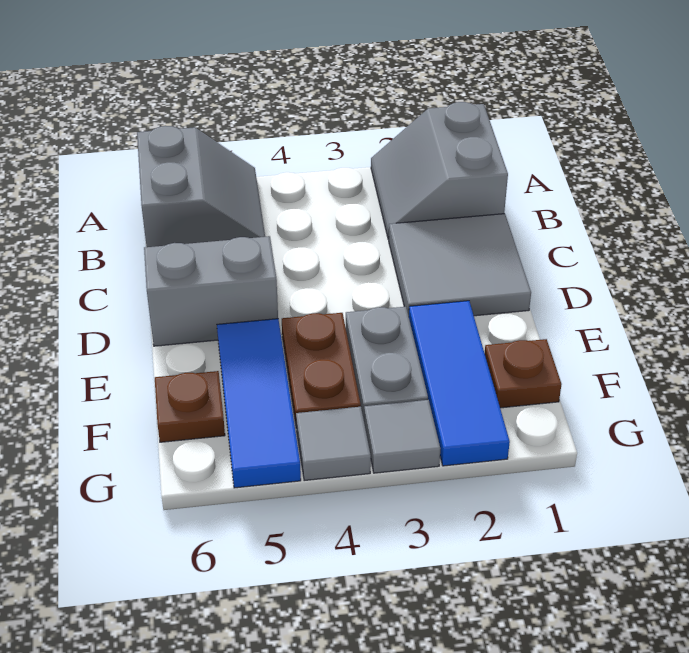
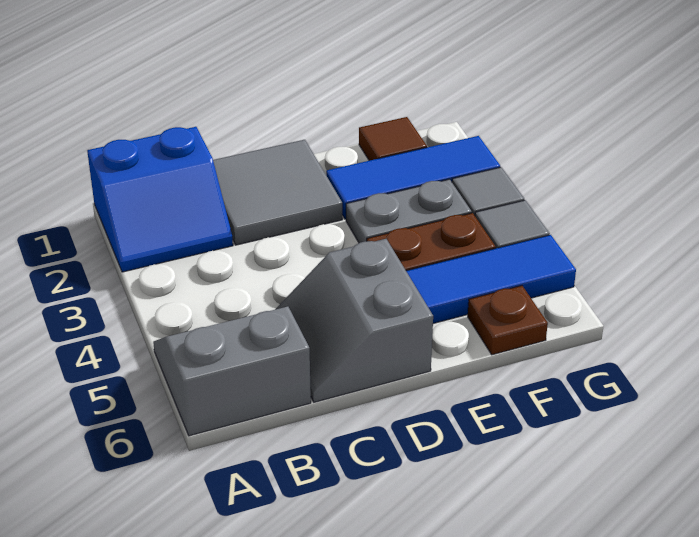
grey slope A1:B2 level 1 top 1 -> blue slope A1:B2 level 1 top 1
brown plate F1 level 1 -> brown tile F1 level 1

